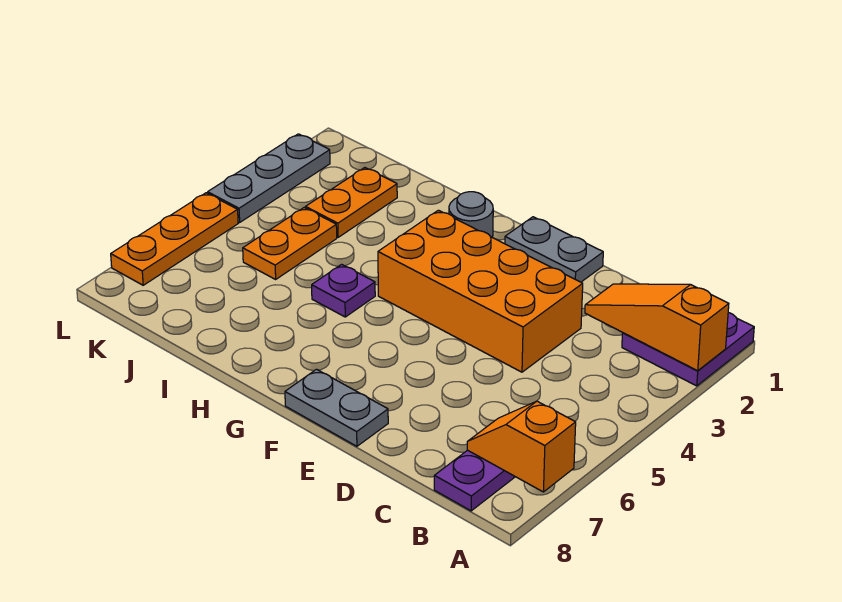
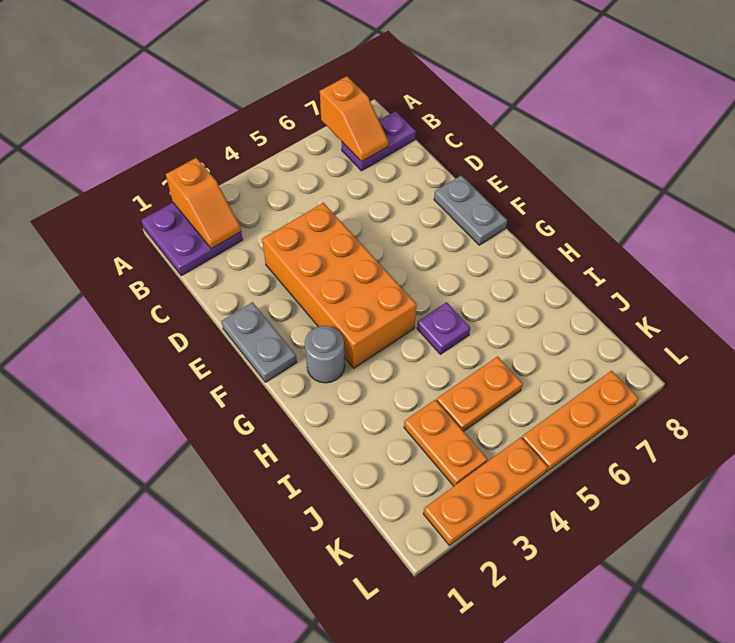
orange slope A2:C2 level 2 top A -> orange slope A2:B2 level 2 top A
orange plate J2:J3 level 1 -> orange plate J3:K3 level 1
grey plate L2:L4 level 1 -> orange plate L2:L4 level 1

